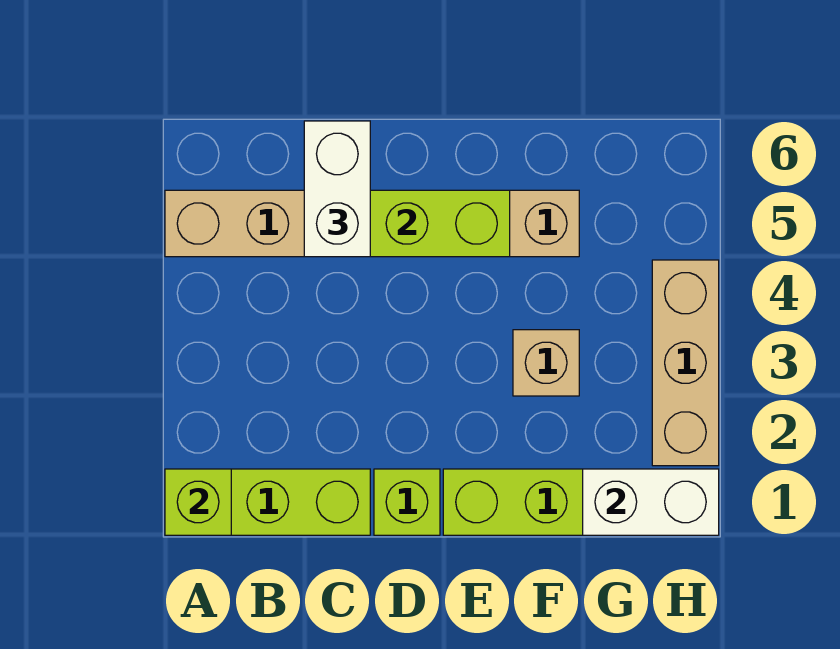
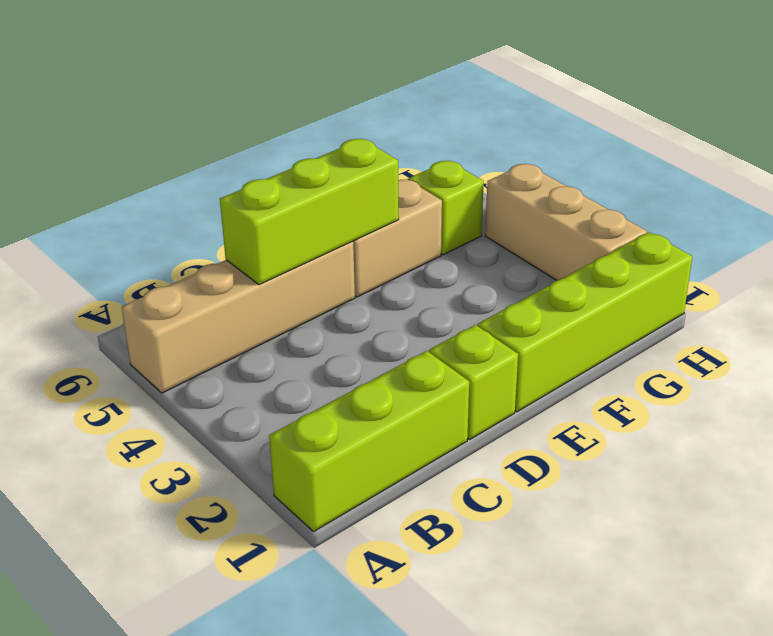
lime brick A1 level 2 -> lime brick G5 level 1
white brick C5:C6 level 3 -> none
tan brick F3 level 1 -> none
white brick G1:H1 level 2 -> none

